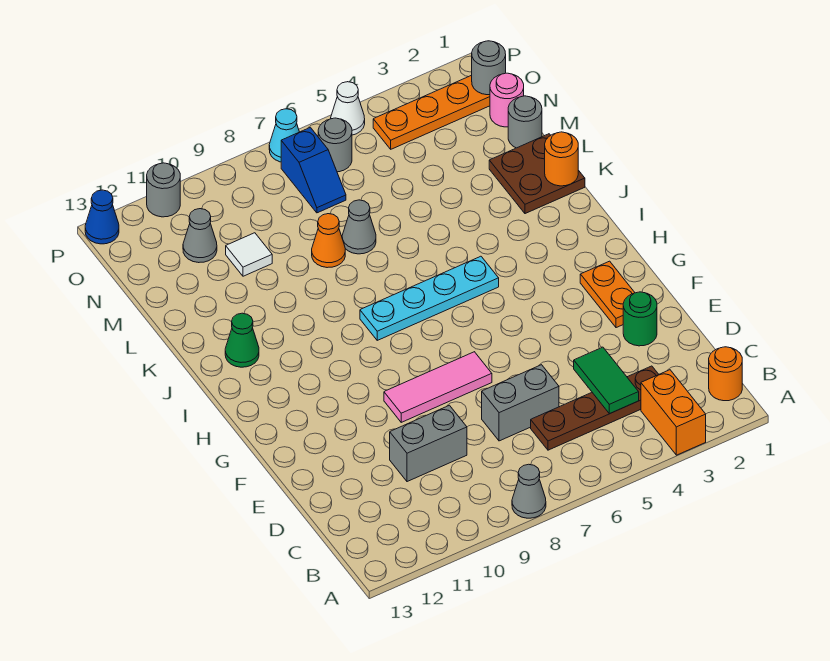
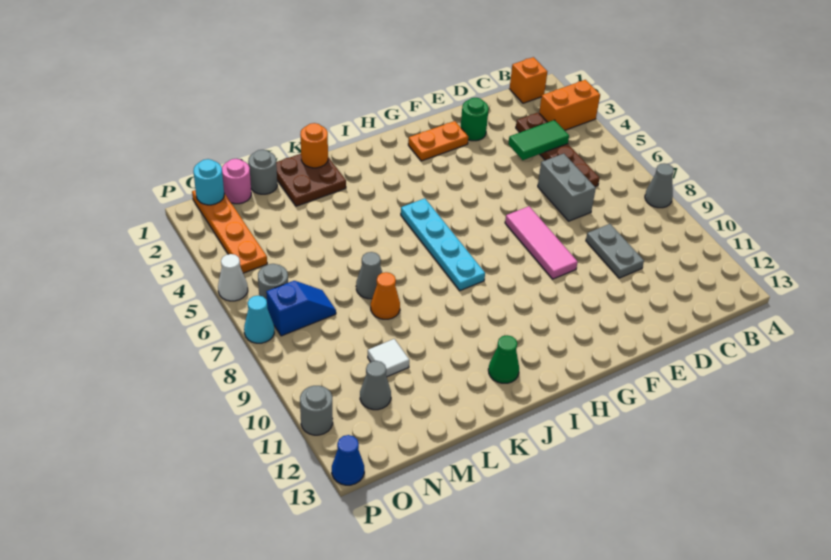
orange round brick B1 level 1 -> orange brick B1 level 1
grey brick D9:D10 level 1 -> grey plate D9:D10 level 1
grey round brick O1 level 2 -> cyan round brick O1 level 2

